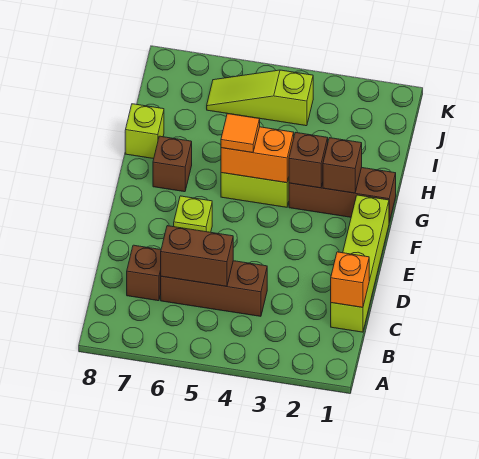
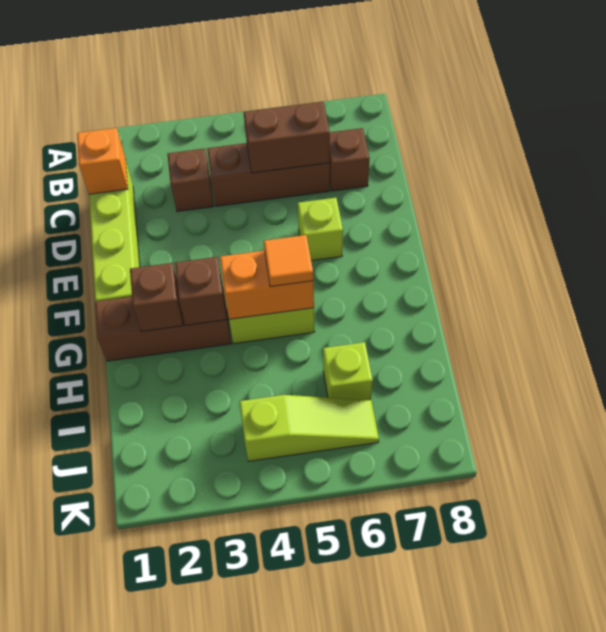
brown brick G7 level 1 -> brown brick C3 level 1
lime brick H8 level 1 -> lime brick I6 level 1

